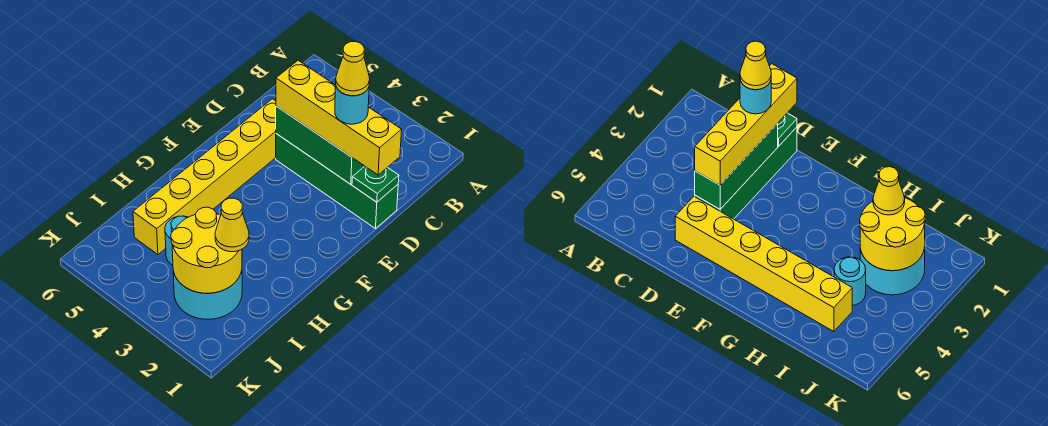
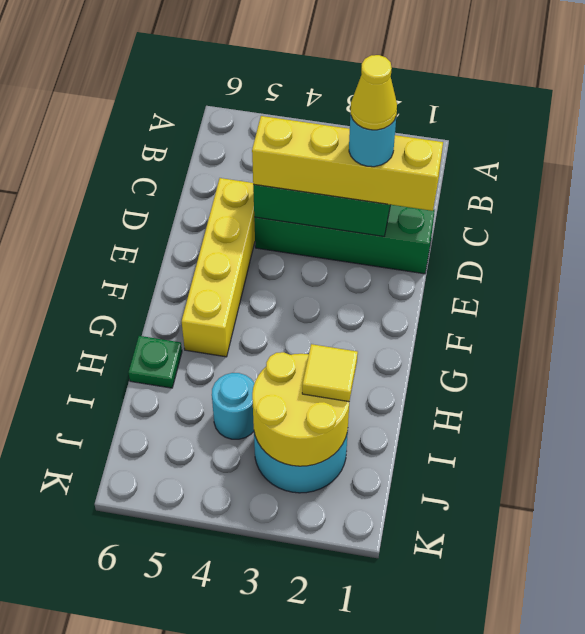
green plate D1 level 2 -> green plate H6 level 1
yellow brick D5:I5 level 1 -> yellow brick D5:G5 level 1
yellow cone I2 level 3 -> yellow tile I2 level 3

